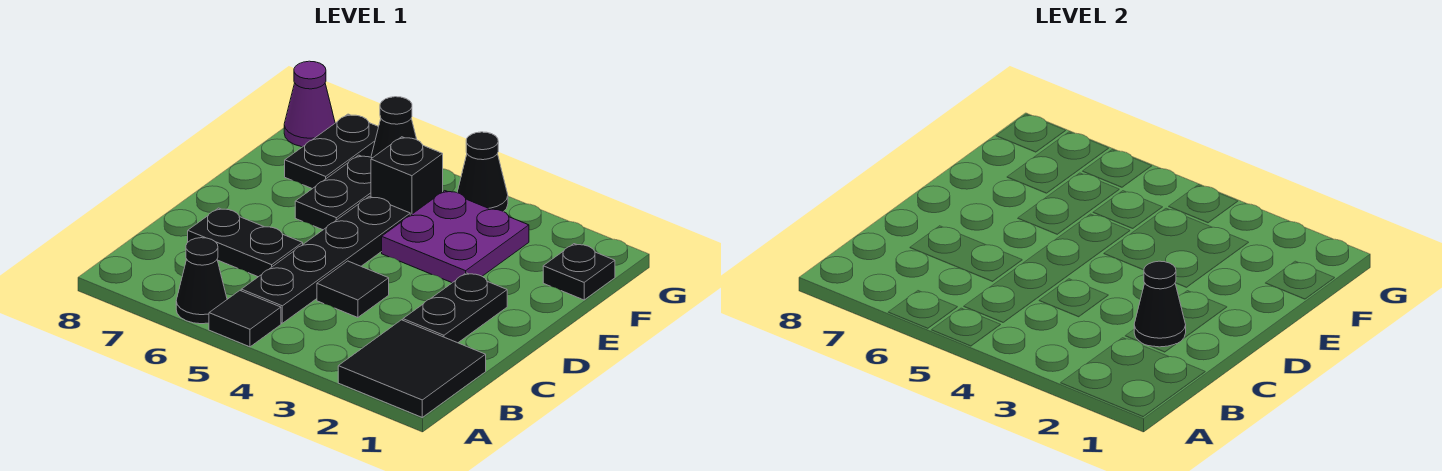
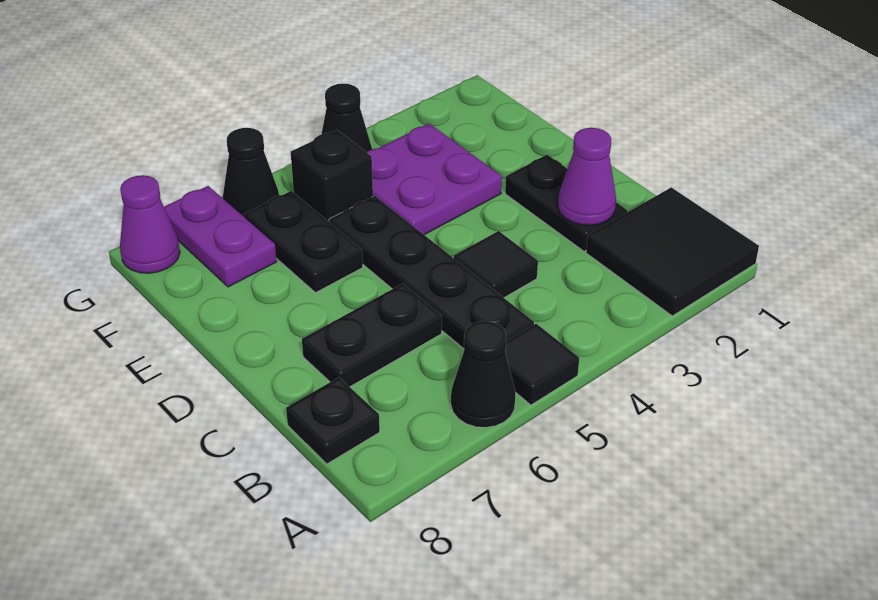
black cone C2 level 2 -> purple cone C2 level 2
black plate F1 level 1 -> black plate B8 level 1
black plate F7:G7 level 1 -> purple plate F7:G7 level 1

